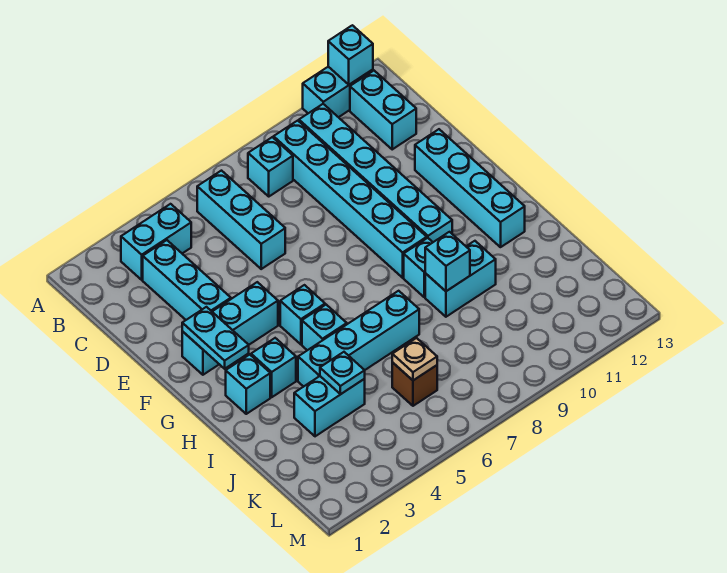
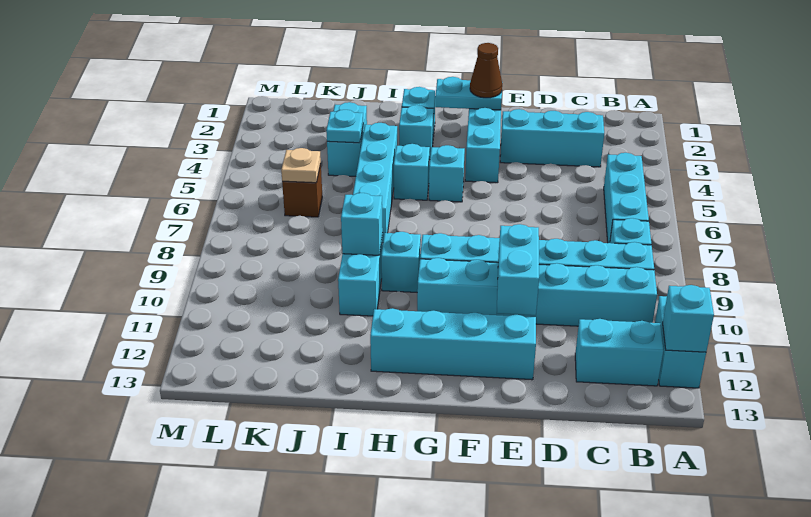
cyan brick B3:B4 level 1 -> cyan brick E10:E11 level 2
cyan brick B6:D6 level 1 -> cyan brick B5:B7 level 1
none -> brown cone F2 level 3

